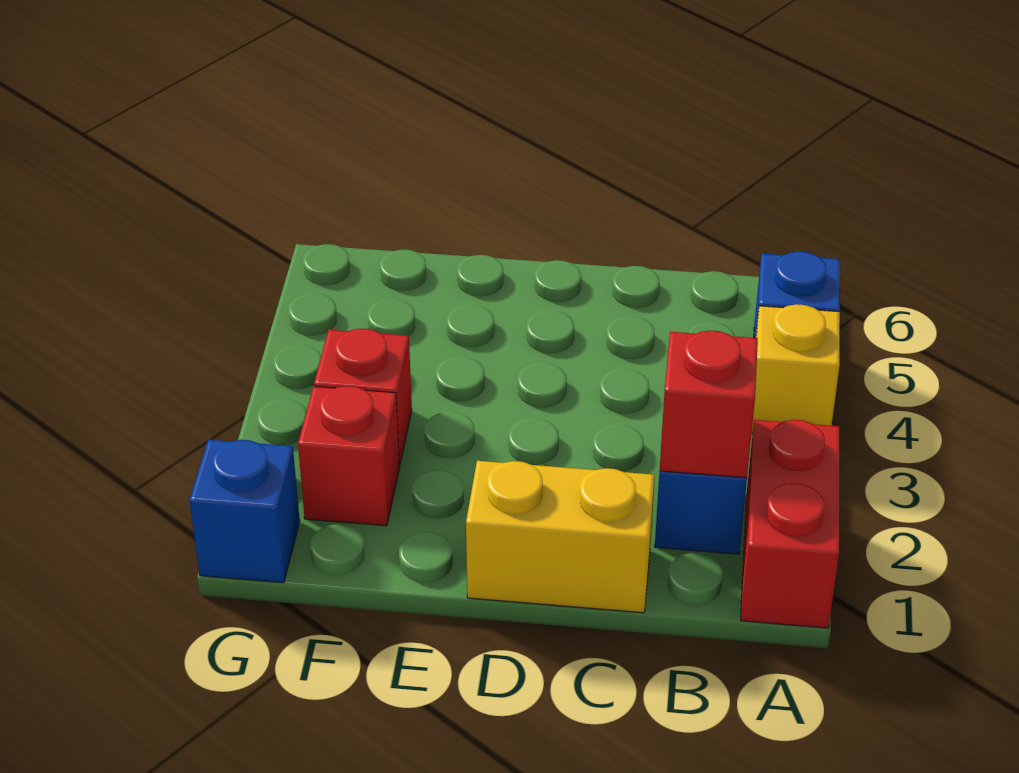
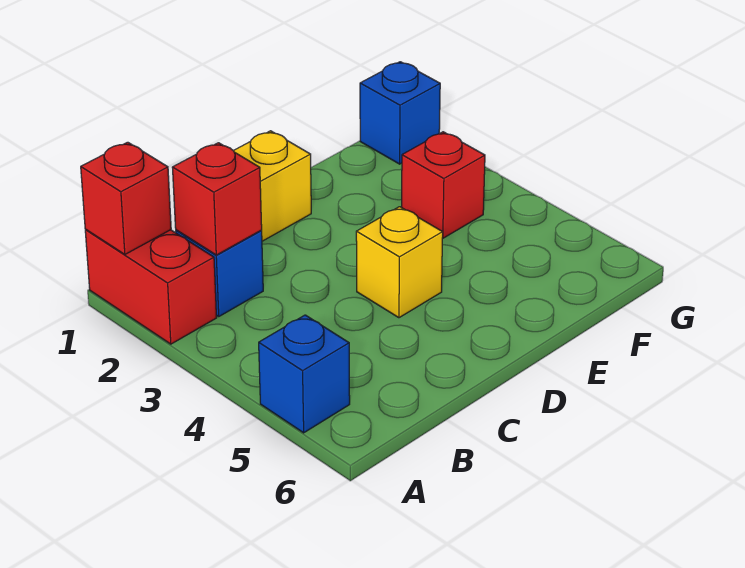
yellow brick A4 level 1 -> yellow brick D4 level 1
red brick F2 level 1 -> red brick A1 level 2

